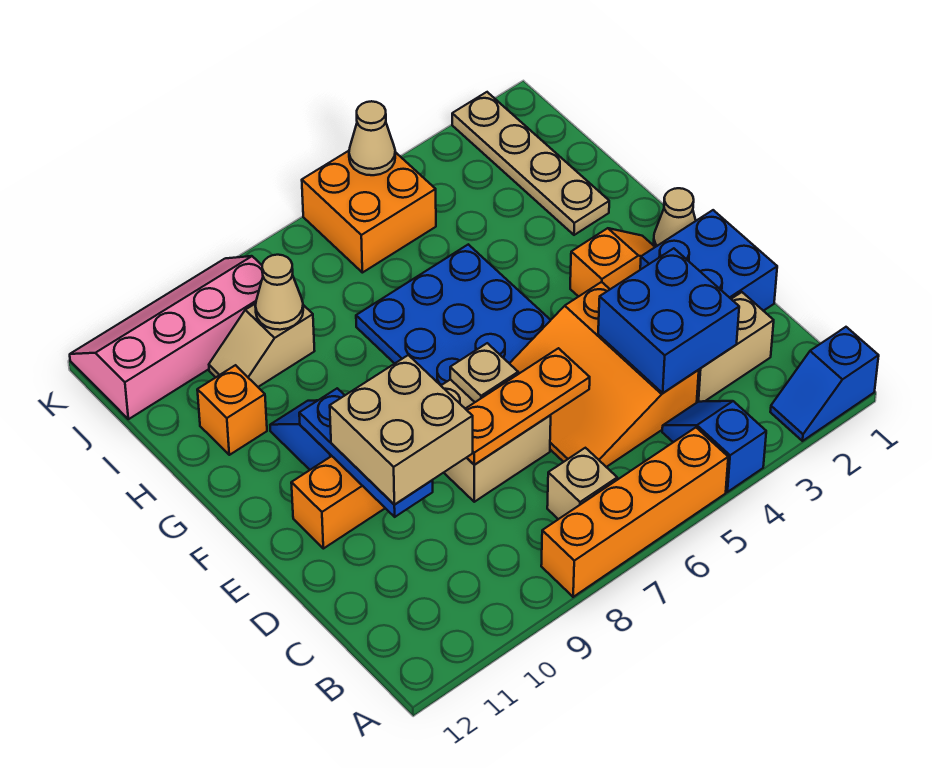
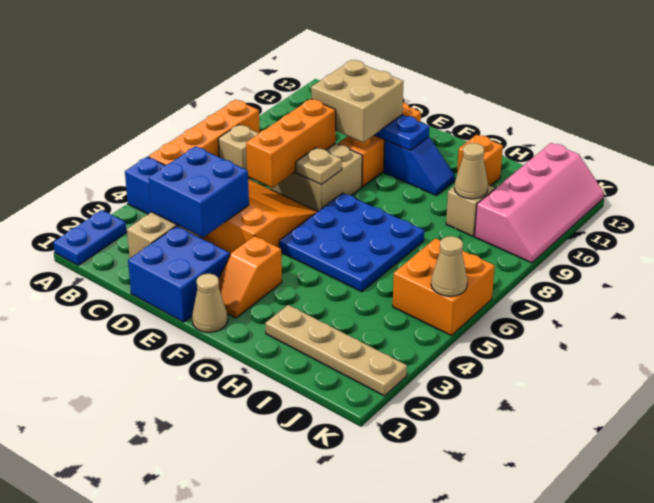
blue slope A1:A2 level 1 top 1 -> blue plate A1:A2 level 1
orange plate D6:D8 level 2 -> orange brick D6:D8 level 2

